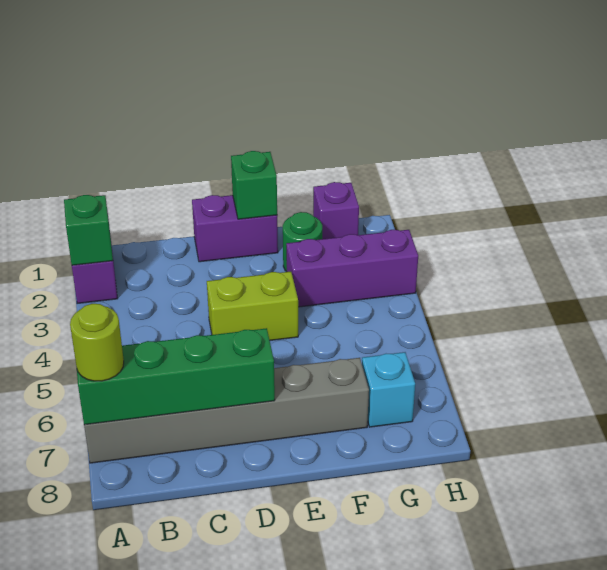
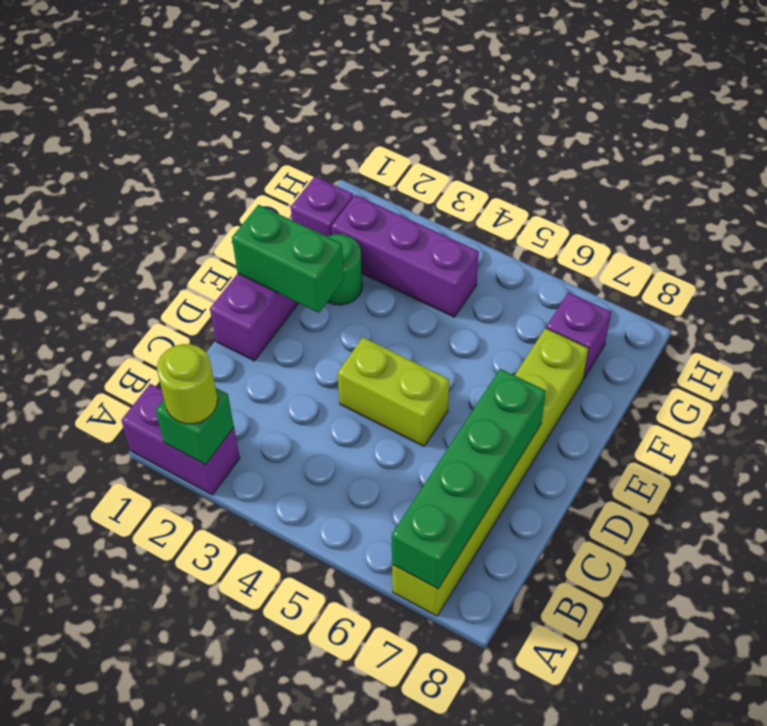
grey brick A7:F7 level 1 -> lime brick A7:F7 level 1
lime round brick A7 level 3 -> lime round brick A2 level 3
lime brick D4:E4 level 1 -> lime brick D4:D5 level 1
green brick E1 level 2 -> green brick E1:E2 level 2
purple brick F3:H3 level 1 -> purple brick G2:G4 level 1
cyan brick G7 level 1 -> purple brick G7 level 1

